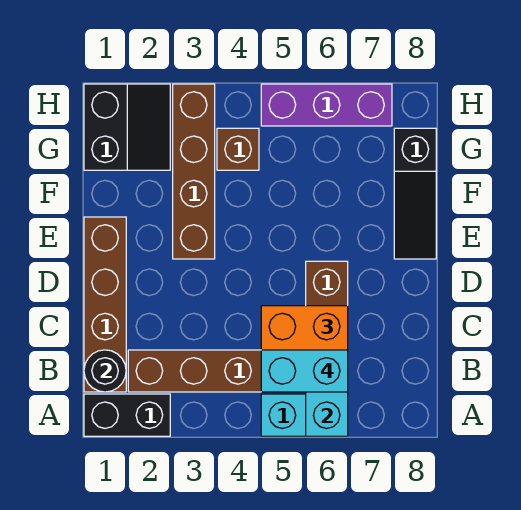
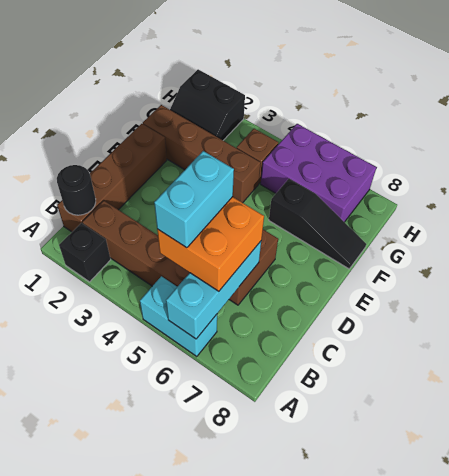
black brick A1:A2 level 1 -> black brick A2 level 1
cyan brick B5:B6 level 4 -> cyan brick B5:C5 level 4
brown brick E3:H3 level 1 -> brown brick F1:F4 level 1
black slope E8:G8 level 1 top G -> black slope F6:F8 level 1 top 6
black slope G1:H2 level 1 top 1 -> black slope G1:H2 level 1 top H
purple brick H5:H7 level 1 -> purple brick G5:H7 level 1

